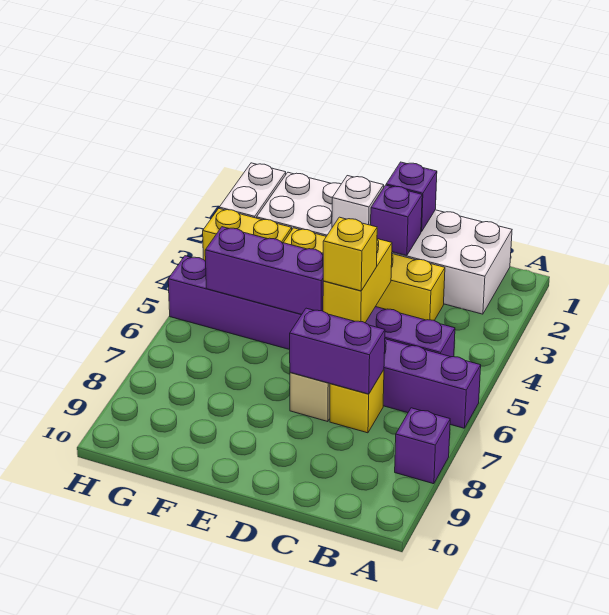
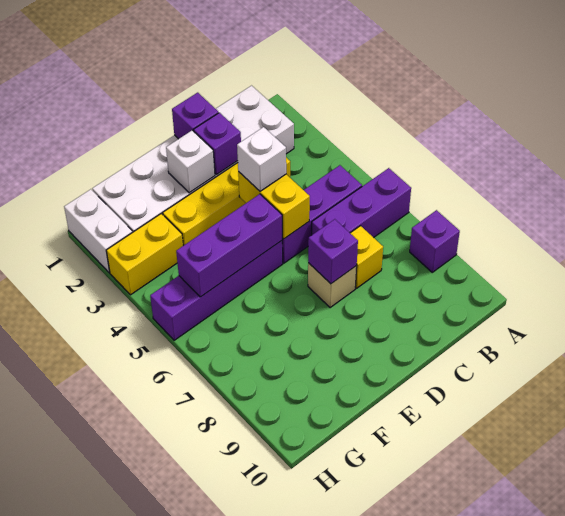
purple brick C7:D7 level 2 -> purple brick D7 level 2
none -> white brick D4 level 3
yellow brick D5 level 3 -> none

